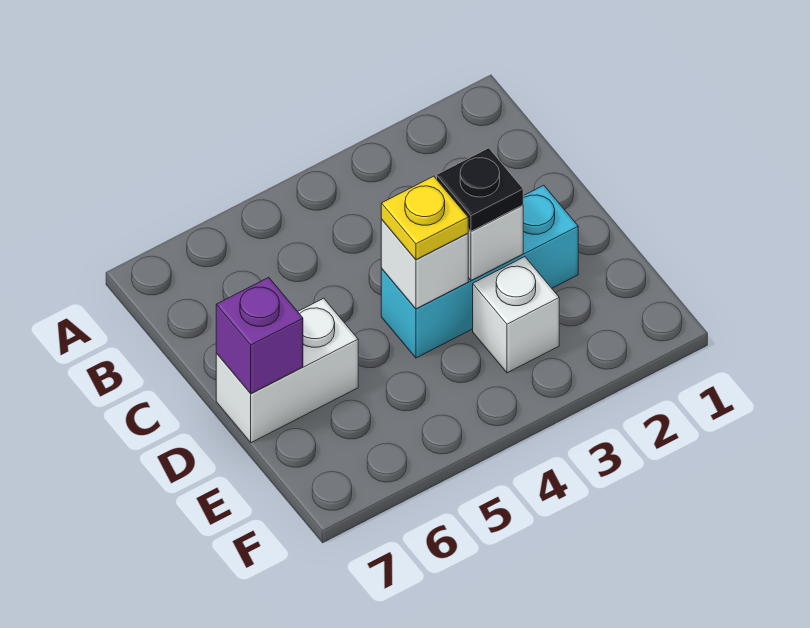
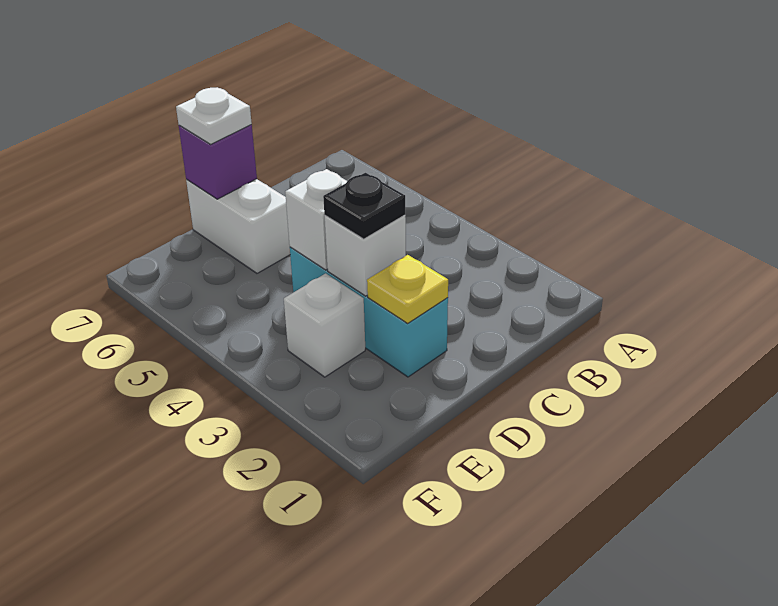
yellow plate D4 level 3 -> yellow plate D2 level 2
none -> white plate D7 level 3

